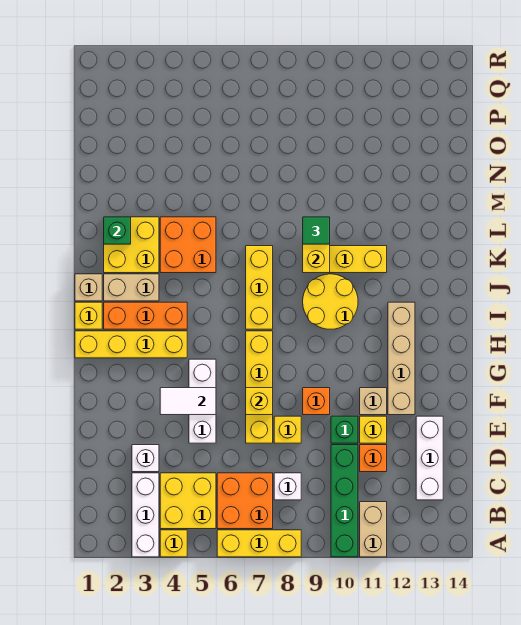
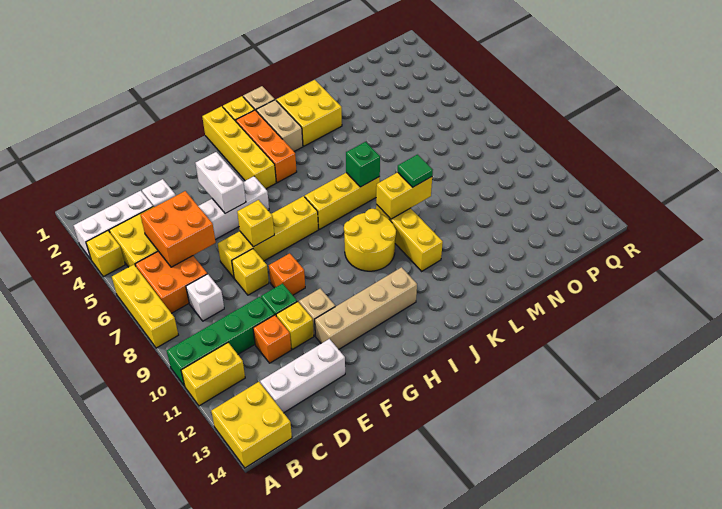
tan brick A11:B11 level 1 -> yellow brick A11:B11 level 1
none -> yellow brick A13:B14 level 1
white tile F4:F5 level 2 -> white brick F4:F5 level 2
orange brick K4:L5 level 1 -> orange brick C5:D6 level 2
green brick L2 level 2 -> green brick K7 level 2

